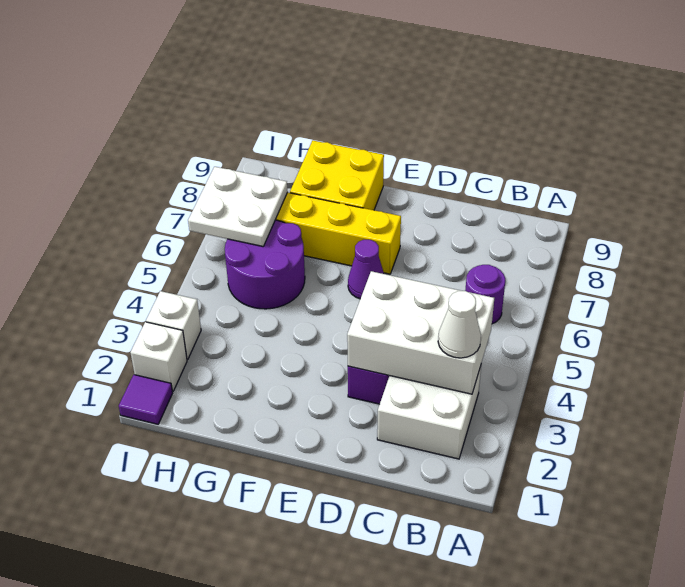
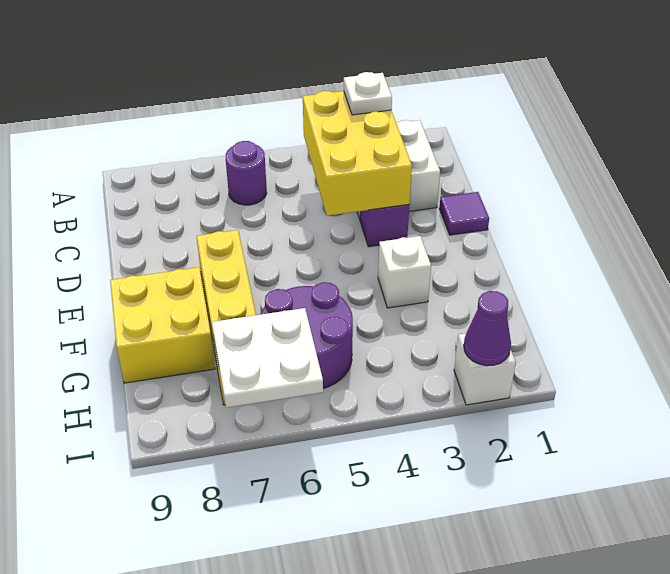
white brick B3:D4 level 2 -> yellow brick B3:D4 level 2
white cone B3 level 3 -> white plate B3 level 3
purple cone E6 level 1 -> purple cone I2 level 2
purple tile I1 level 1 -> purple tile D1 level 1
white brick I3 level 1 -> white brick F3 level 1

